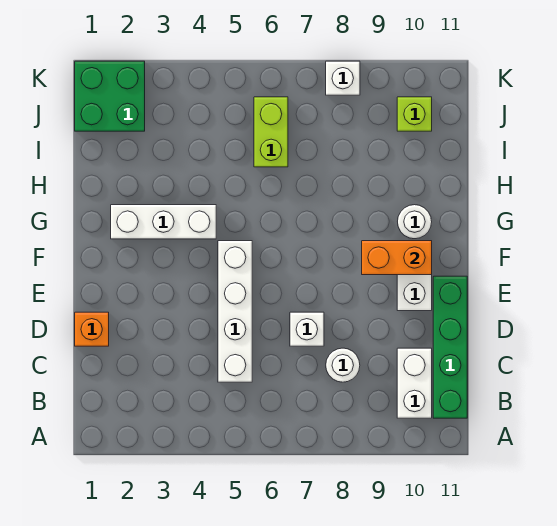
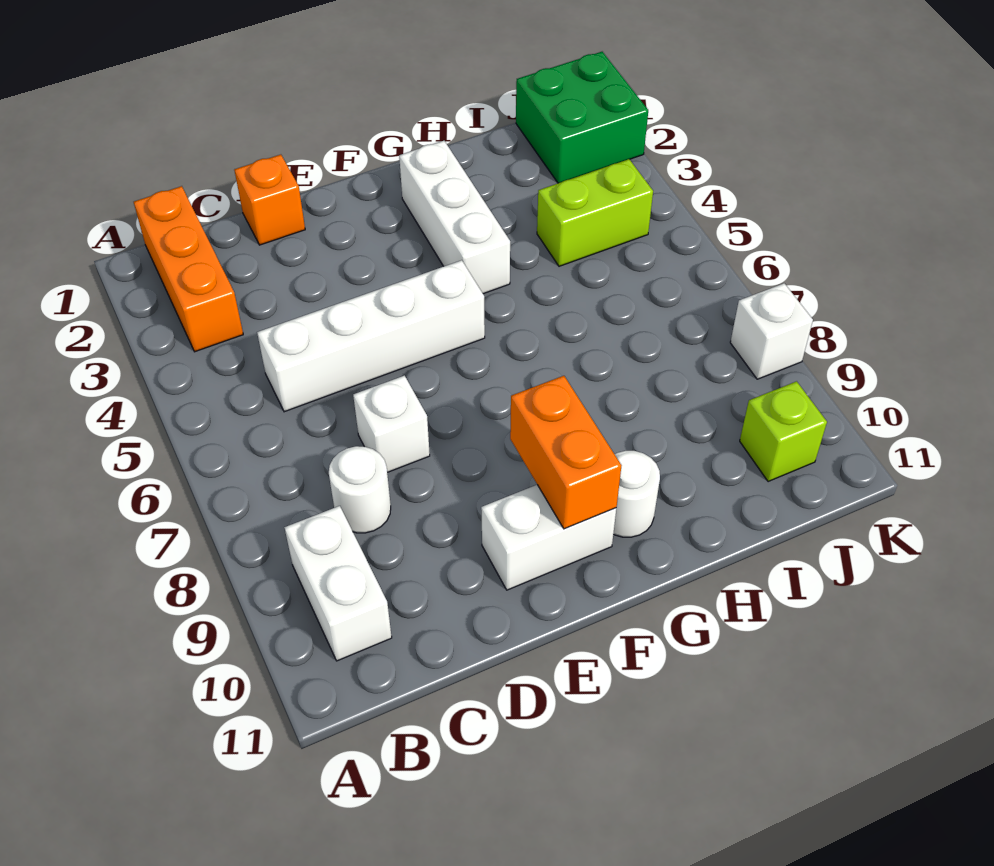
none -> orange brick B1:B3 level 1
white brick B10:C10 level 1 -> white brick B9:B10 level 1
green brick B11:E11 level 1 -> none
lime brick I6:J6 level 1 -> lime brick I4:J4 level 1

